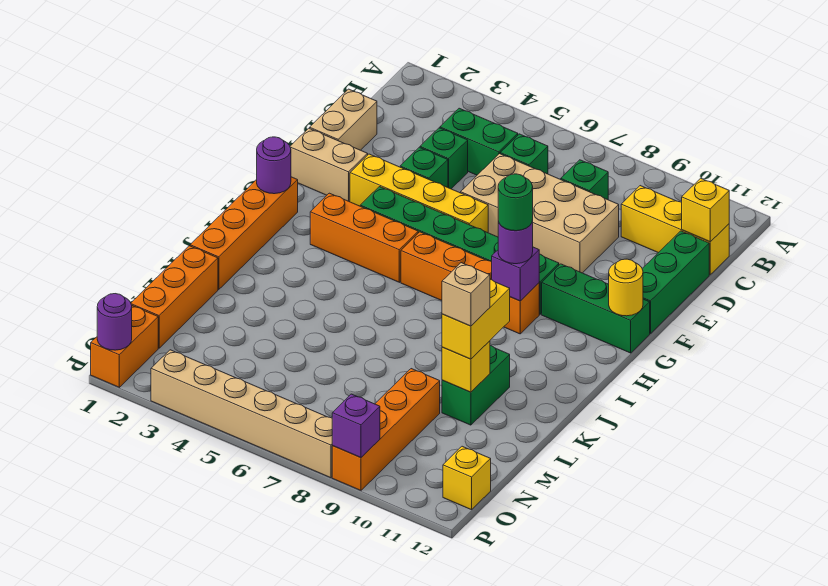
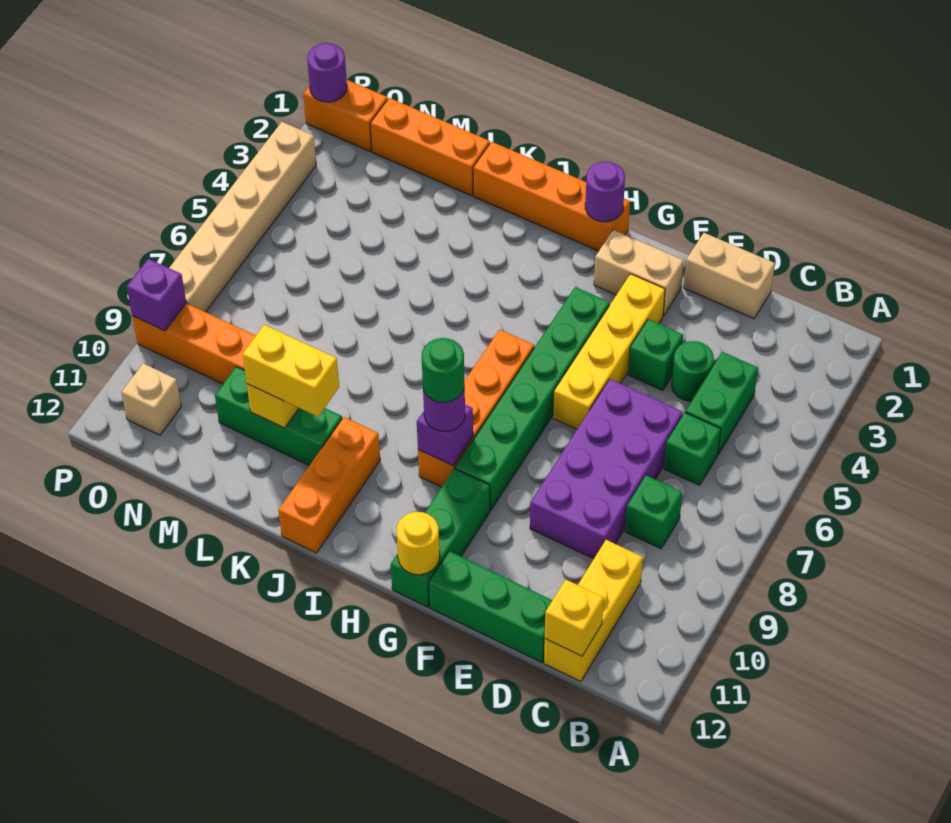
green brick D4 level 1 -> green round brick D4 level 1
tan brick D6:E9 level 1 -> purple brick D6:E9 level 1
tan brick F1:F2 level 1 -> tan brick F2:G2 level 1
orange brick H3:H5 level 1 -> orange brick J10:J12 level 1
green brick K10:L10 level 1 -> green brick K10:M10 level 1
tan brick L10 level 4 -> tan brick O11 level 1
yellow brick O12 level 1 -> none

